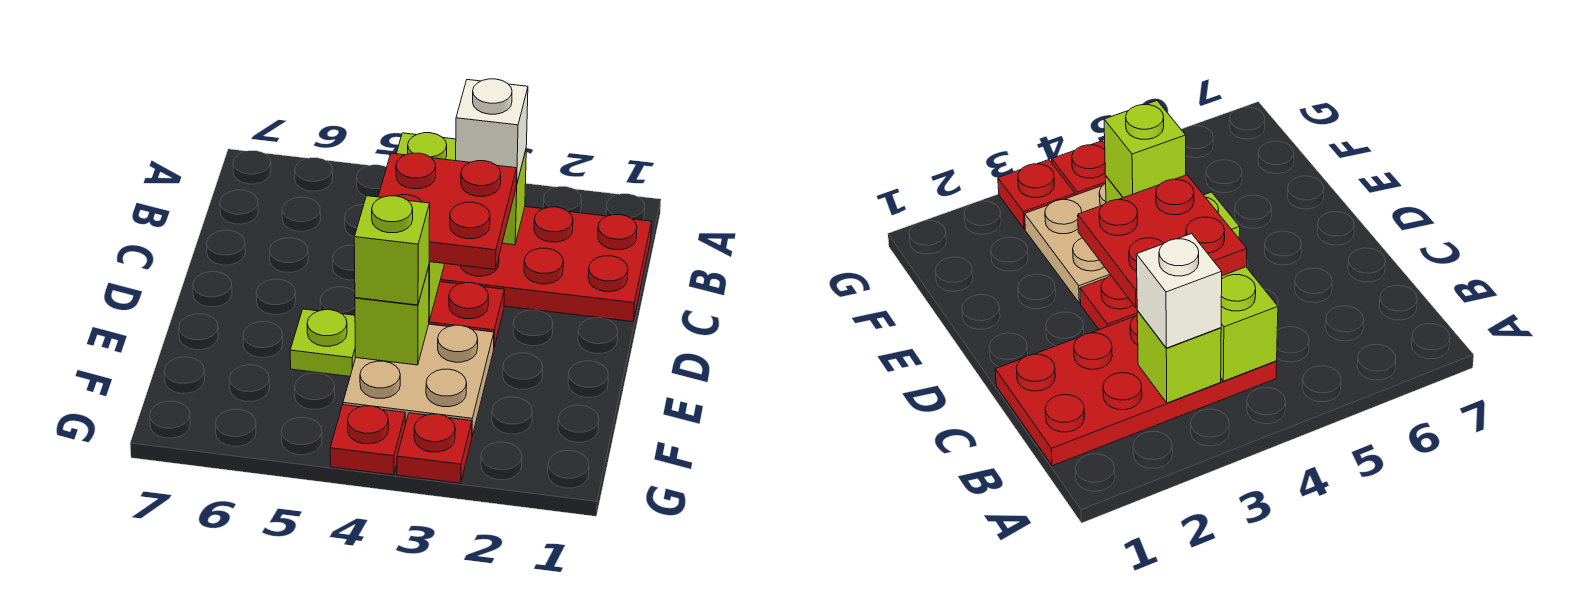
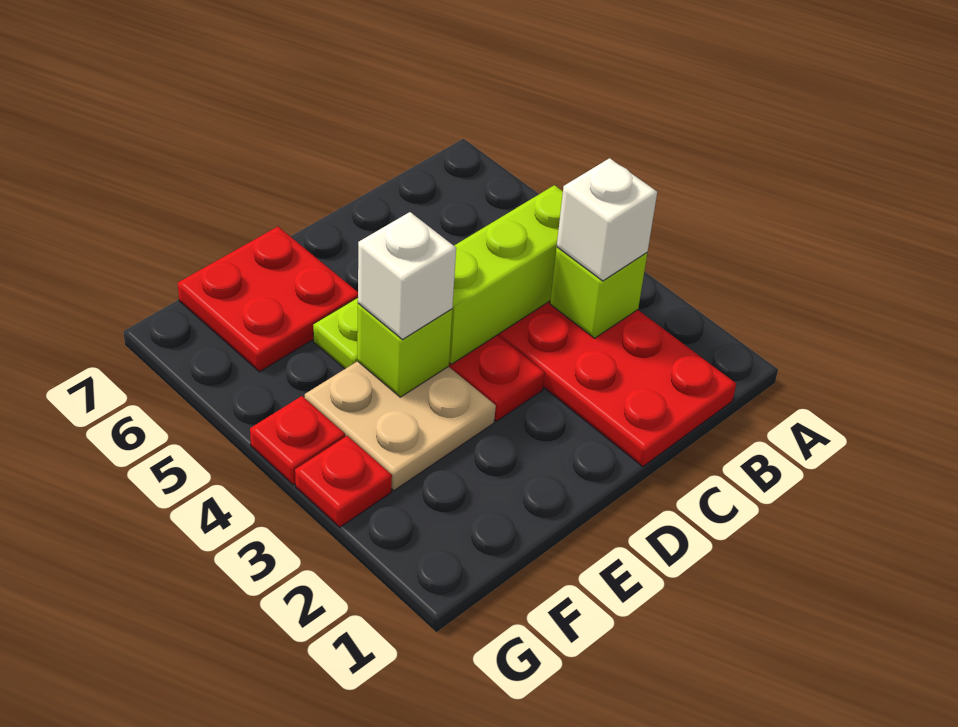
red plate C3:D4 level 3 -> red plate E6:F7 level 1
lime brick E4 level 3 -> white brick E4 level 3

